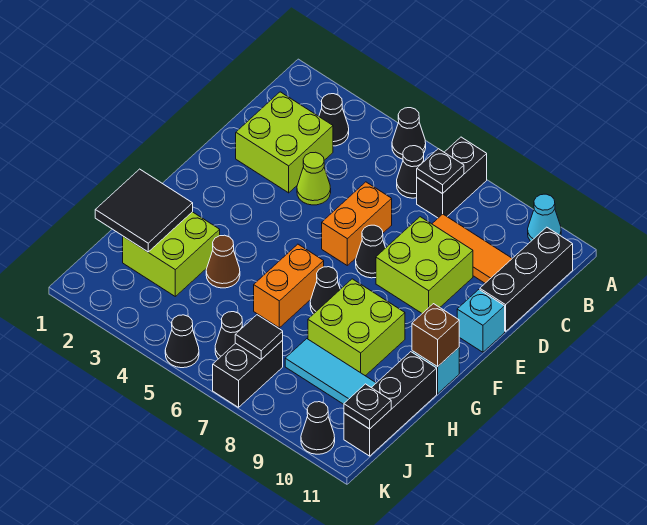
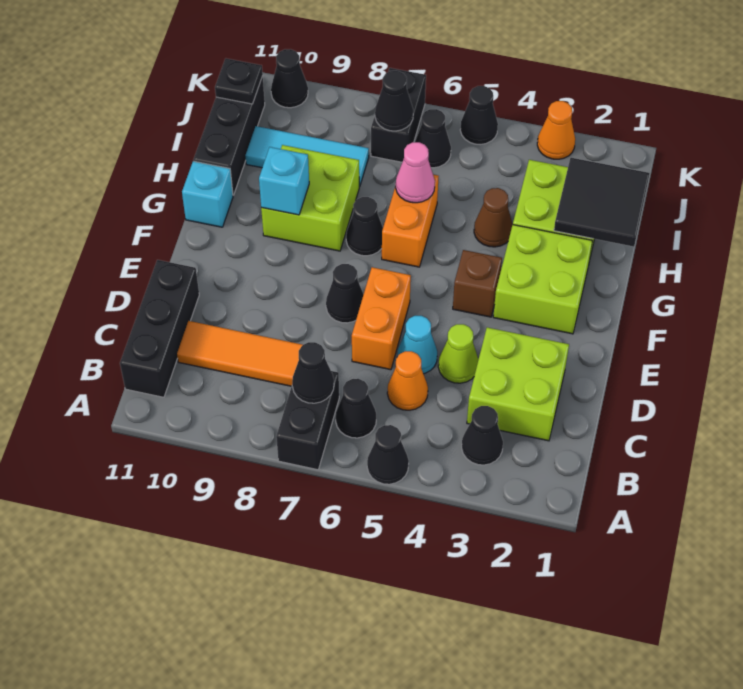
cyan cone A10 level 1 -> cyan cone D5 level 1
black plate B7 level 2 -> black cone B7 level 2
none -> orange cone C5 level 1
lime brick D8:E9 level 1 -> lime brick F2:G3 level 1
cyan brick E11 level 1 -> cyan brick G9 level 2
brown brick G11 level 2 -> brown brick F4 level 1
none -> pink cone H6 level 2
black tile J7 level 2 -> black cone J7 level 2
none -> orange cone K3 level 1

